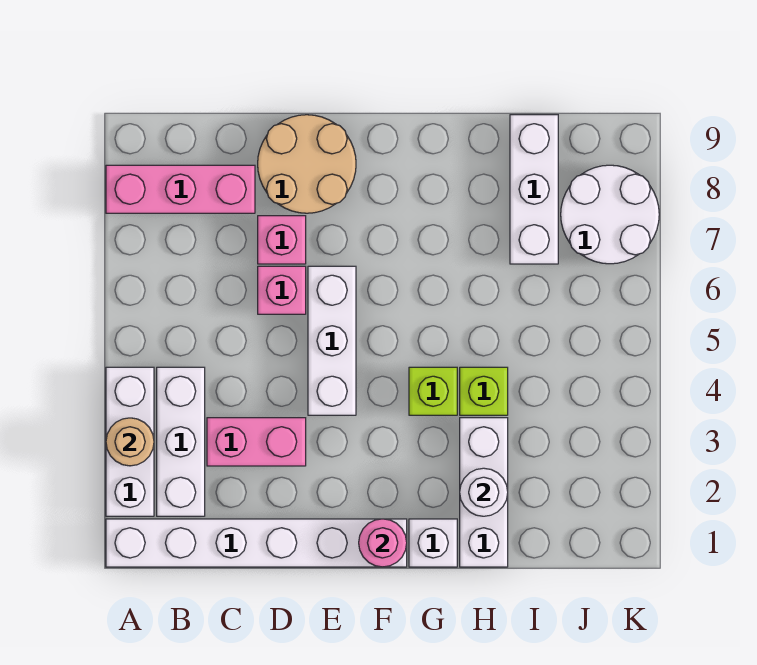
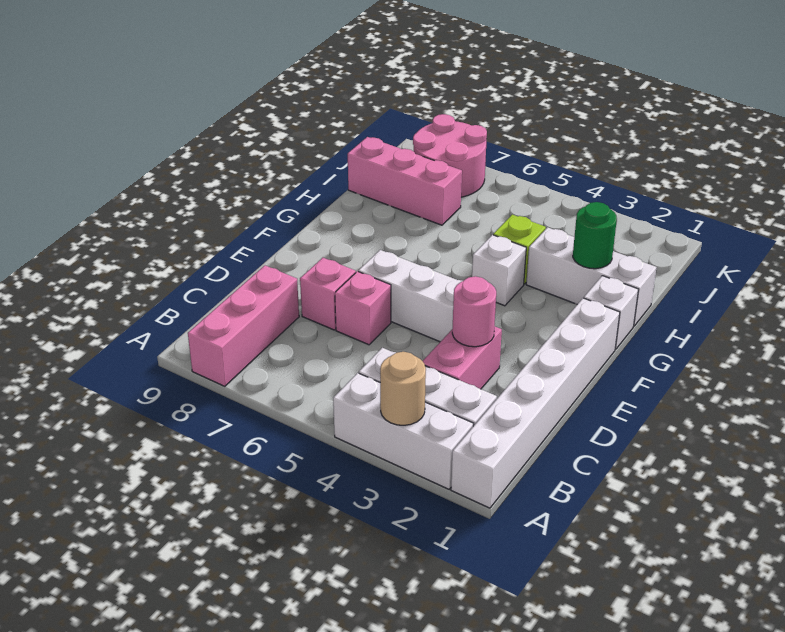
tan round brick D8:E9 level 1 -> none
pink round brick F1 level 2 -> pink round brick D3 level 2
lime brick G4 level 1 -> white brick G4 level 1
white round brick H2 level 2 -> green round brick H2 level 2
white brick I7:I9 level 1 -> pink brick I7:I9 level 1
white round brick J7:K8 level 1 -> pink round brick J7:K8 level 1

